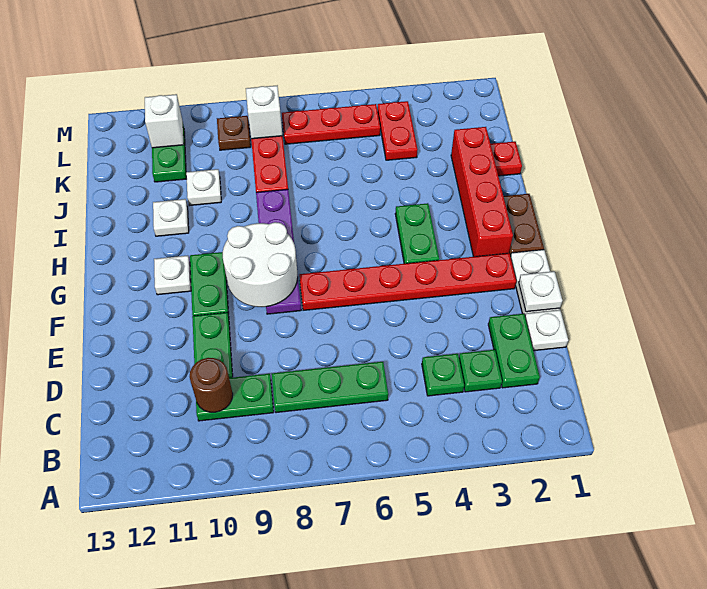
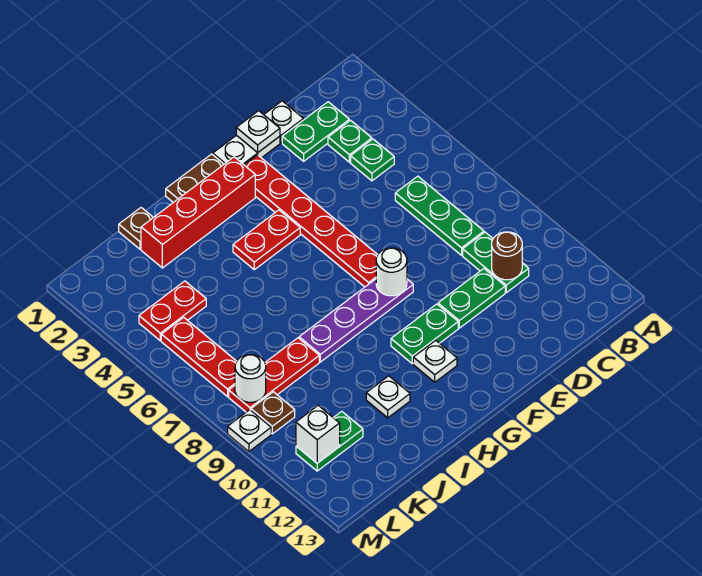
white round brick F8:G9 level 2 -> white round brick F8 level 2
green plate G4:H4 level 1 -> red plate G4:H4 level 1
red plate J1 level 1 -> brown plate J1 level 1
white plate J10 level 1 -> white plate M9 level 1
white brick L8 level 2 -> white round brick L8 level 2

